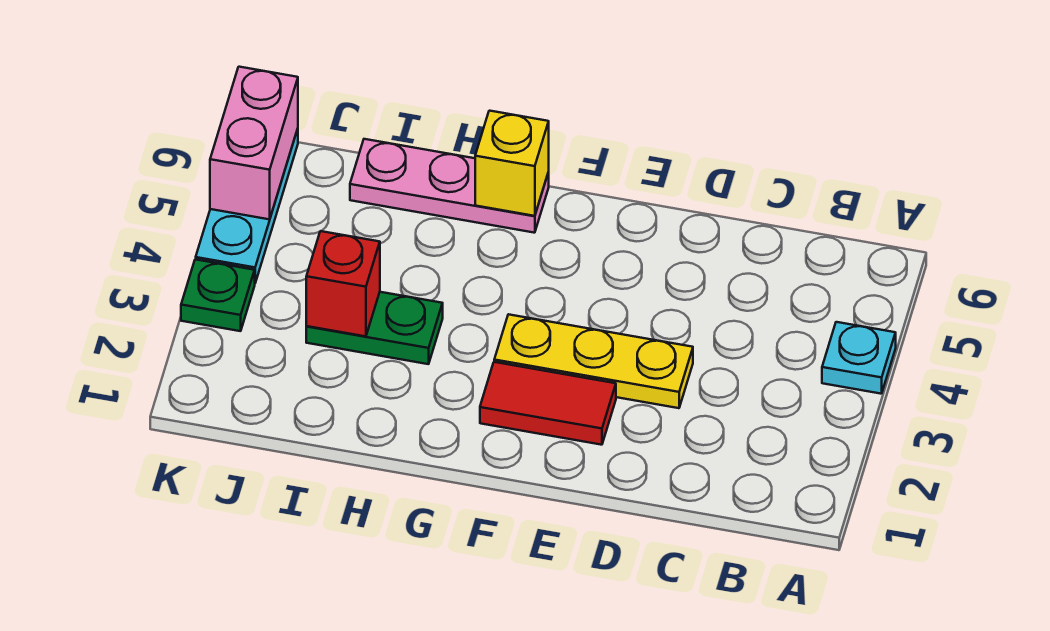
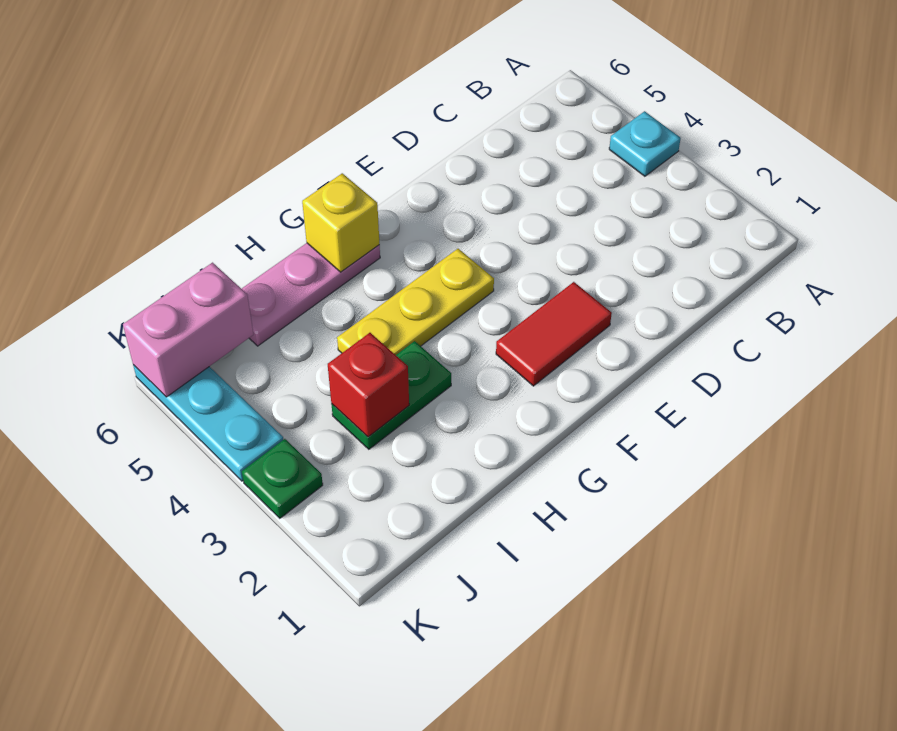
yellow plate D3:F3 level 1 -> yellow plate F4:H4 level 1
pink brick K5:K6 level 2 -> pink brick J6:K6 level 2

